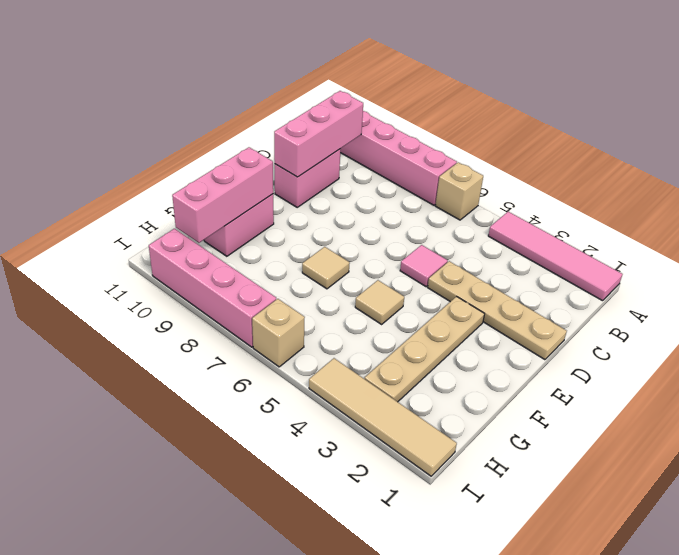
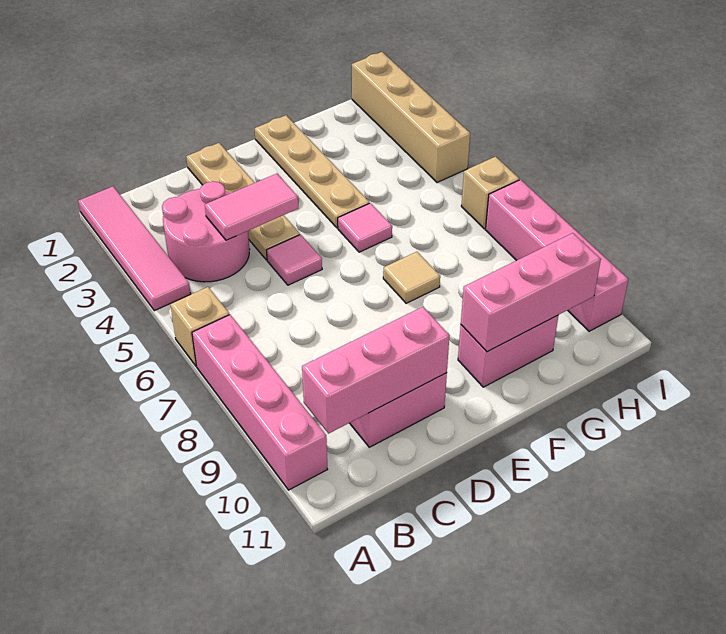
none -> pink round brick B3:C4 level 1
none -> pink tile C4:D4 level 2
tan plate E3:H3 level 1 -> tan plate F1:F4 level 1
tan tile F5 level 1 -> pink tile F5 level 1
tan tile I1:I4 level 1 -> tan brick I1:I4 level 1

